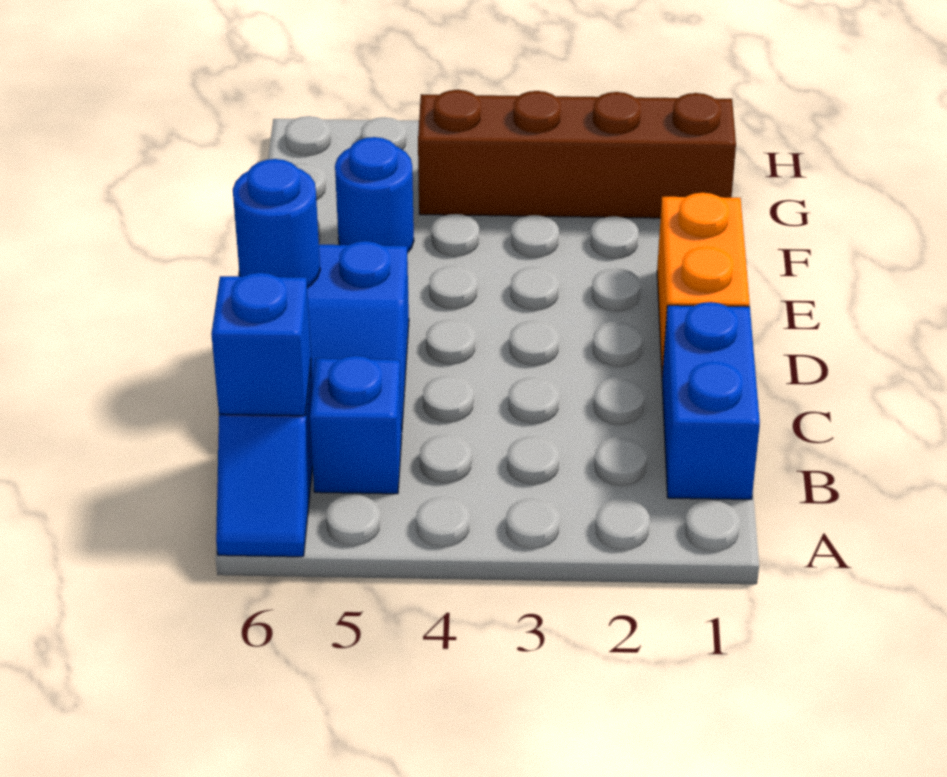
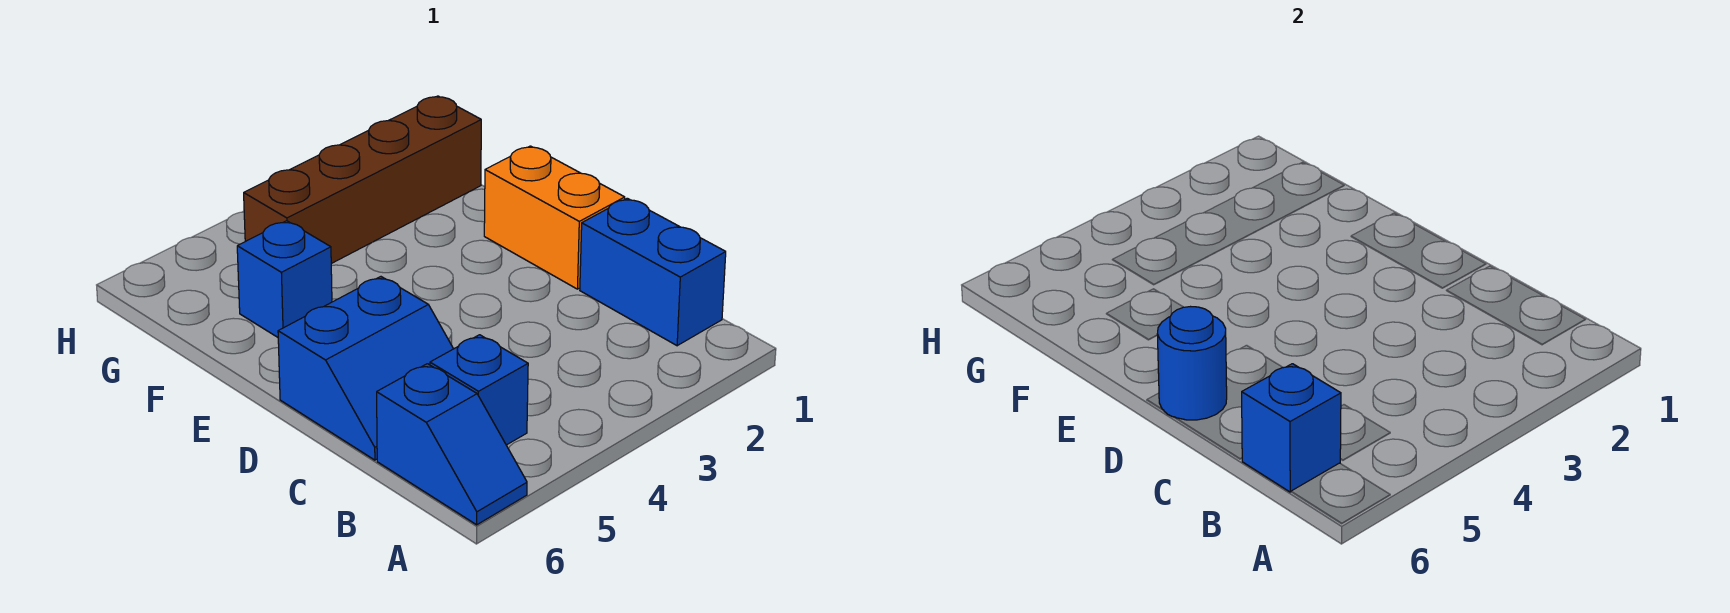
blue round brick F5 level 1 -> blue brick F5 level 1

